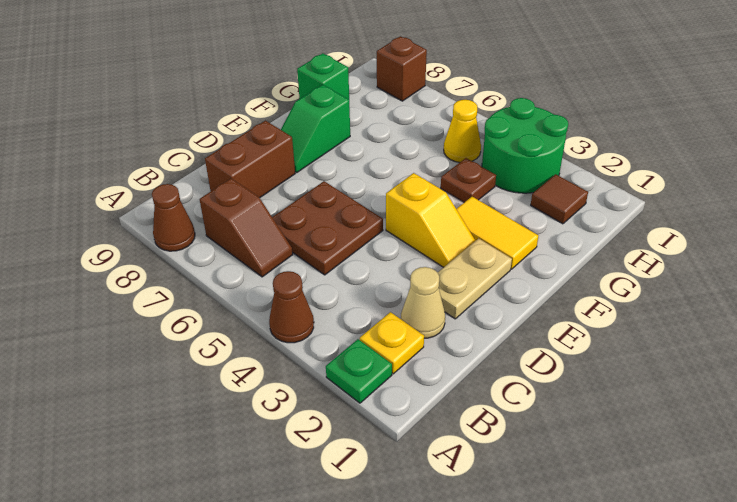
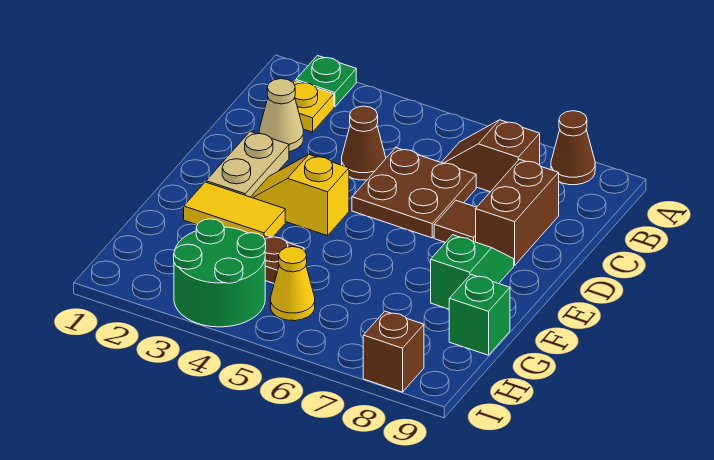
brown cone A4 level 1 -> brown cone C4 level 1
brown tile H2 level 1 -> brown tile D7 level 1

